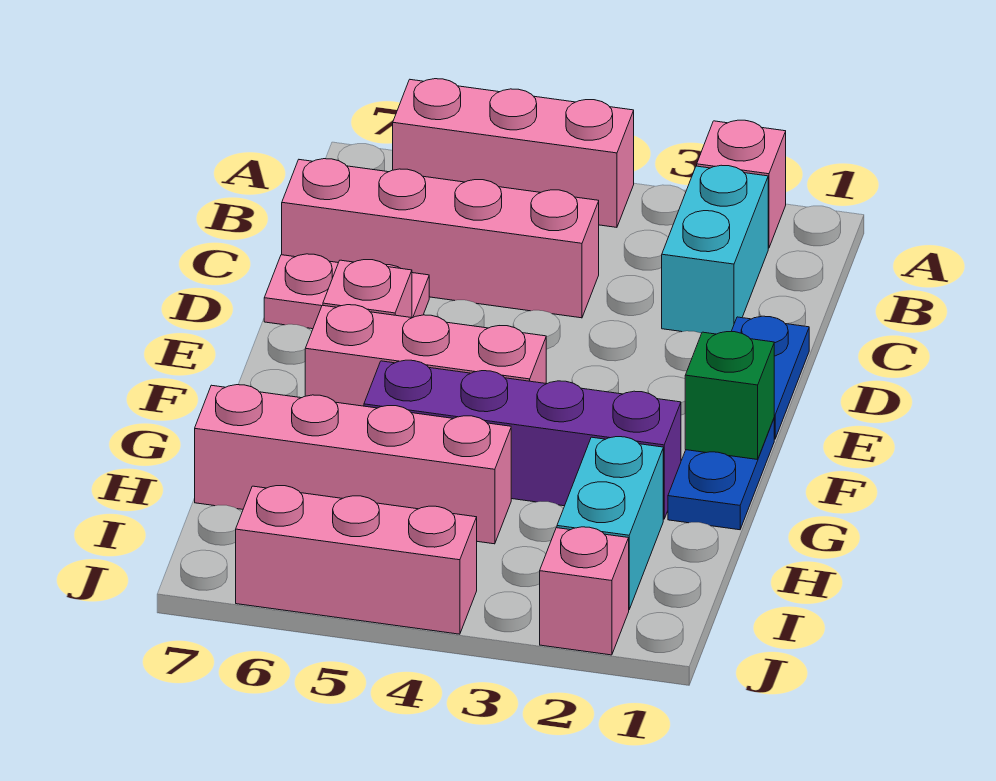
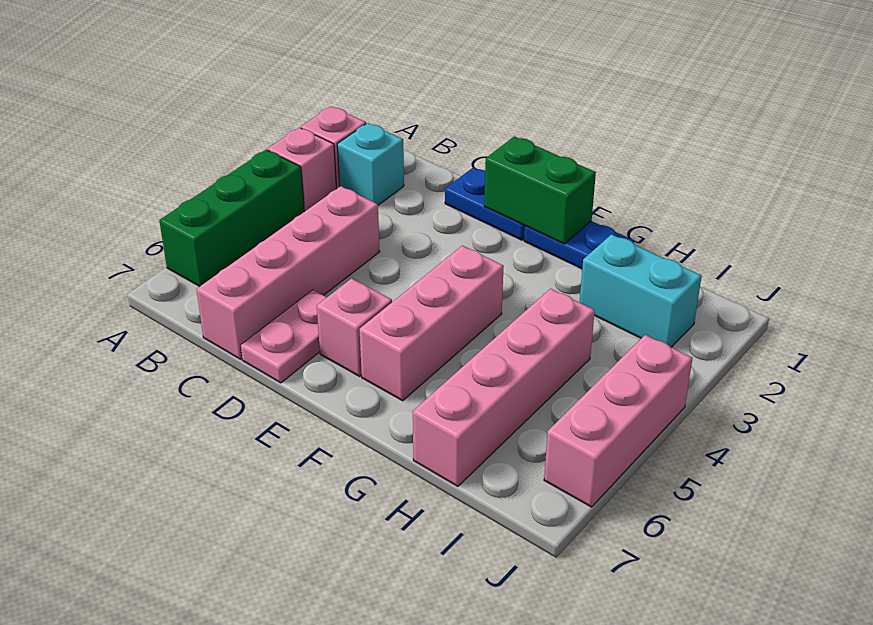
pink brick A4:A6 level 1 -> green brick A4:A6 level 1
cyan brick B2:C2 level 1 -> cyan brick B2 level 1
green brick F1 level 2 -> green brick E1:F1 level 2
purple brick G2:G5 level 1 -> none
pink brick J2 level 1 -> pink brick A3 level 1

